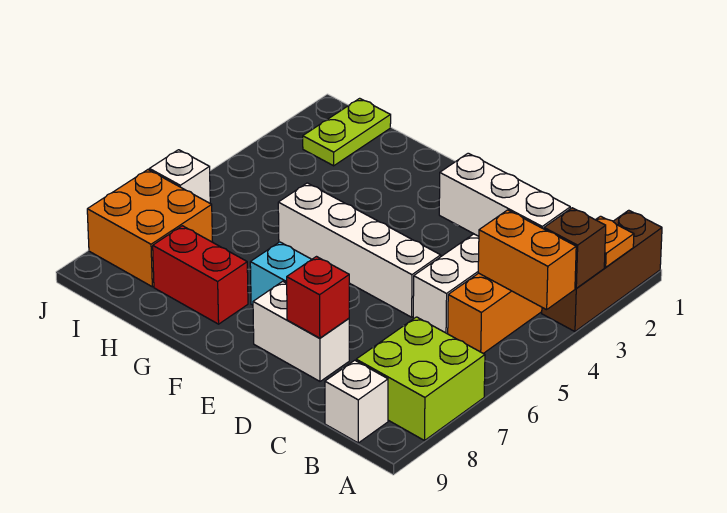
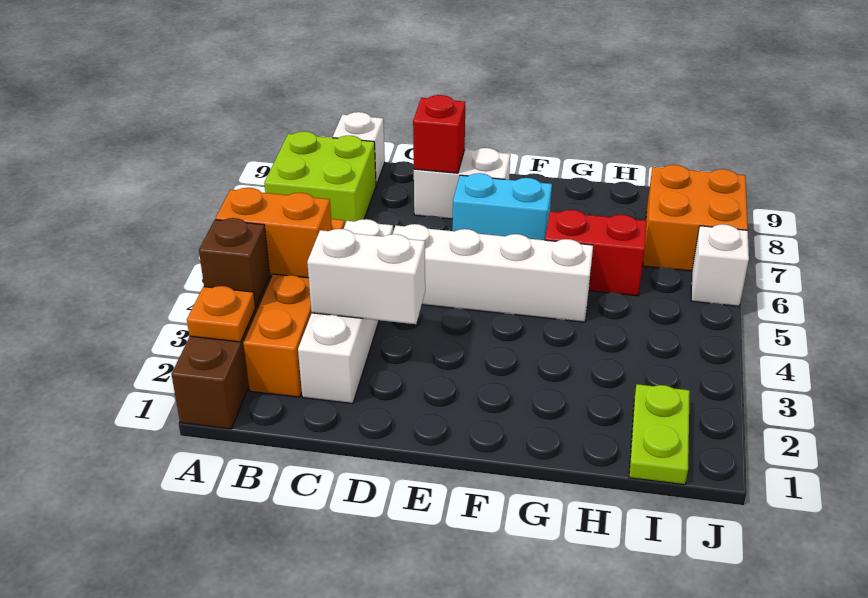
white brick B3:D3 level 2 -> white brick C3:D3 level 2
red brick G8:H8 level 1 -> red brick G6:H6 level 1

